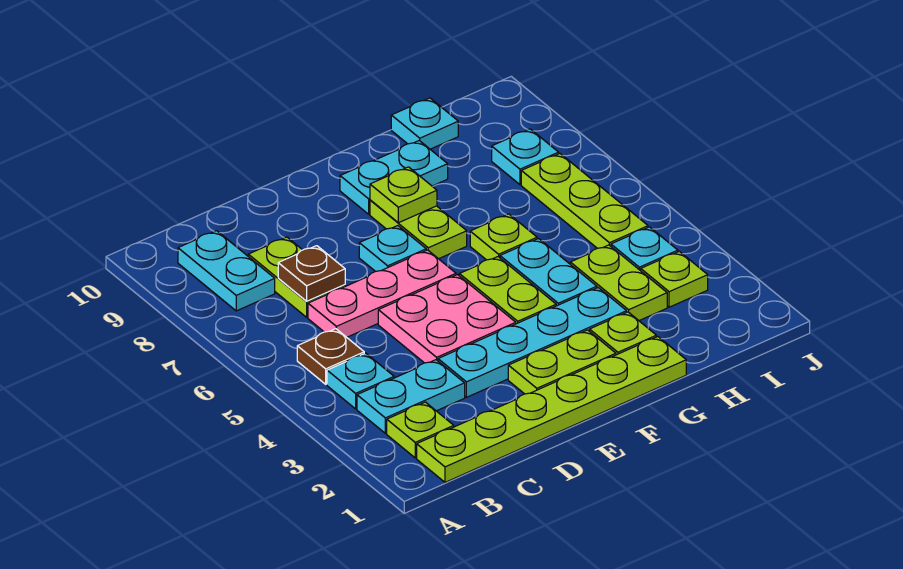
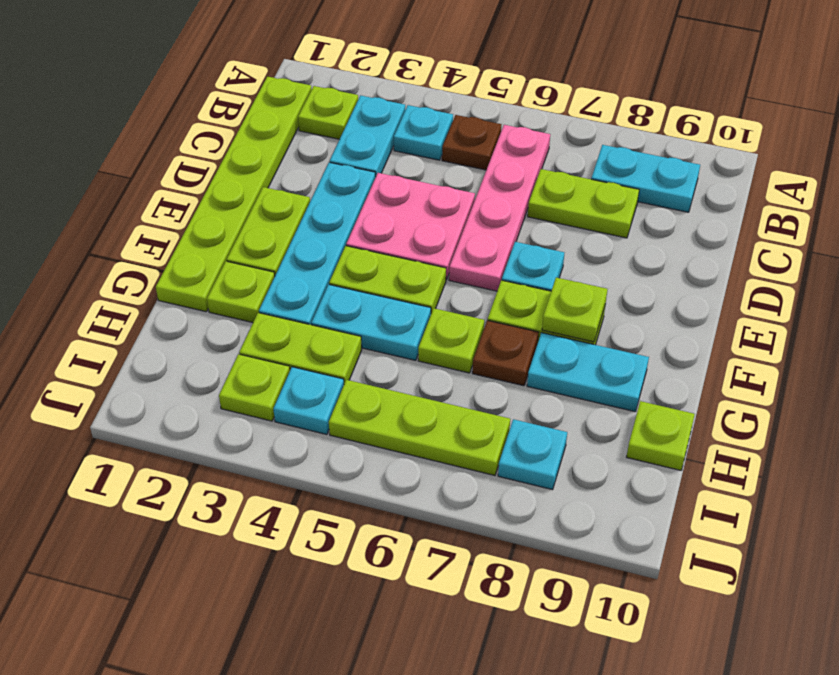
pink plate C6:E6 level 1 -> pink plate B6:E6 level 1
brown plate C7 level 2 -> brown plate G7 level 1
cyan plate F9:G9 level 1 -> cyan plate G8:G9 level 1
cyan plate H10 level 1 -> lime plate H10 level 1

